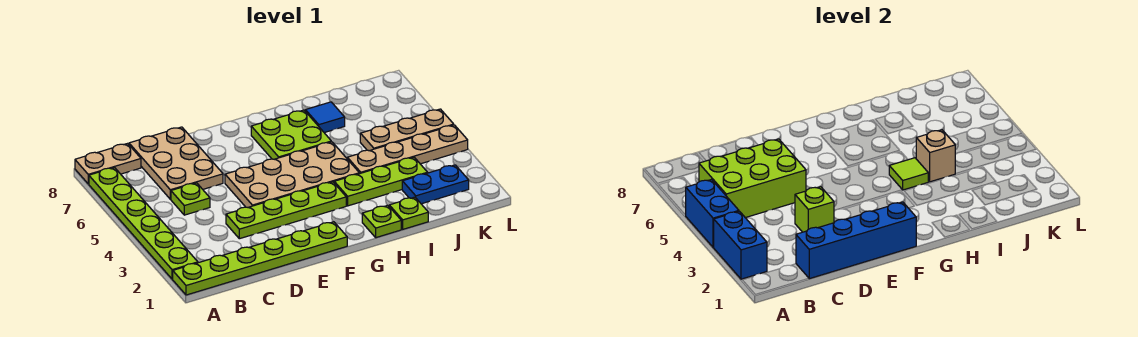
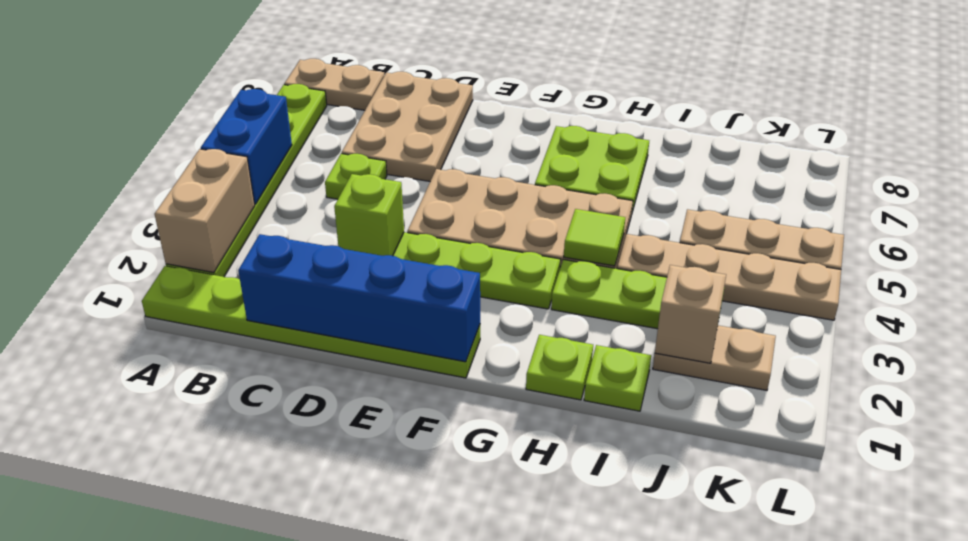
blue brick A2:A3 level 2 -> tan brick A2:A3 level 2
lime brick B5:D6 level 2 -> none
tan brick I4 level 2 -> tan brick J2 level 2
blue tile I7 level 1 -> none
blue plate J2:K2 level 1 -> tan plate J2:K2 level 1

